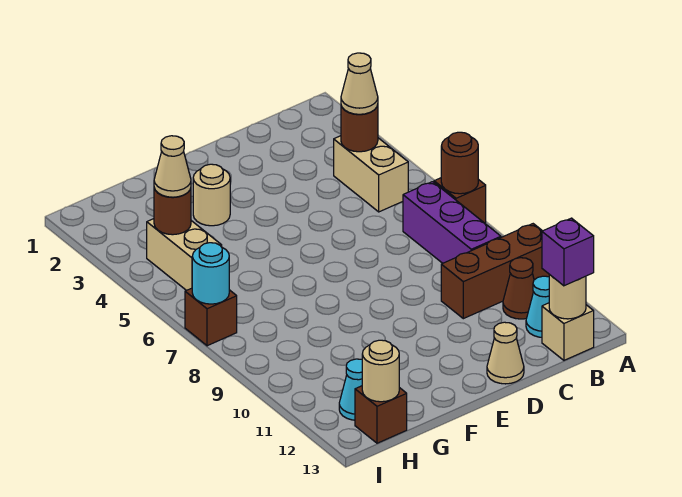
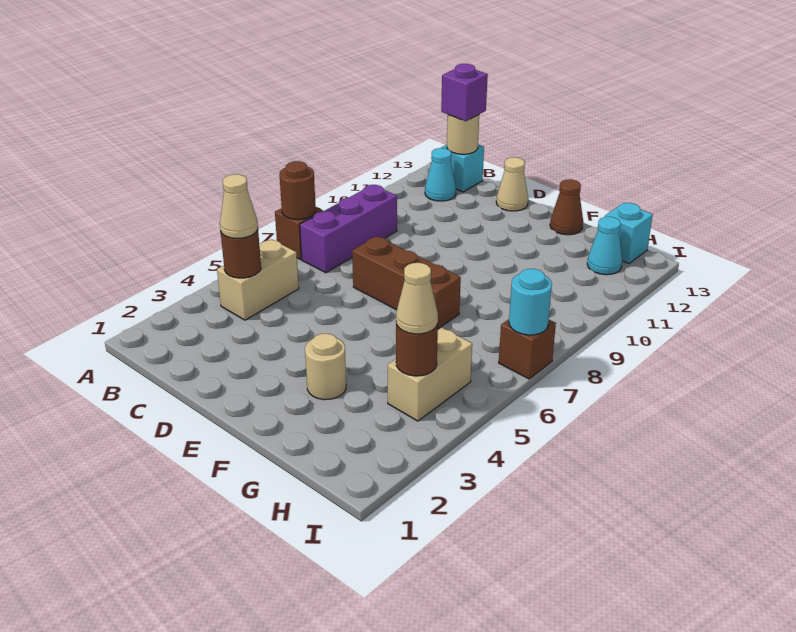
brown brick A10:C10 level 1 -> brown brick D7:F7 level 1
brown cone B11 level 1 -> brown cone F13 level 1
tan brick B13 level 1 -> cyan brick B13 level 1
brown brick H13 level 1 -> cyan brick H13 level 1
tan round brick H13 level 2 -> none

